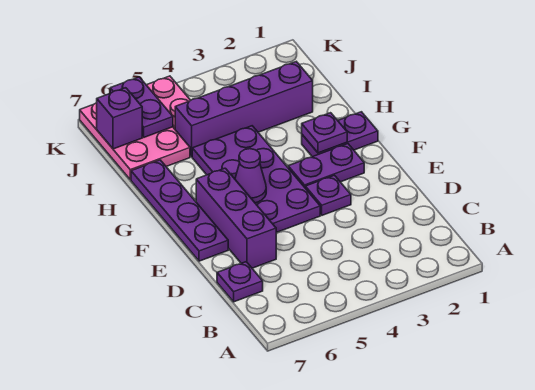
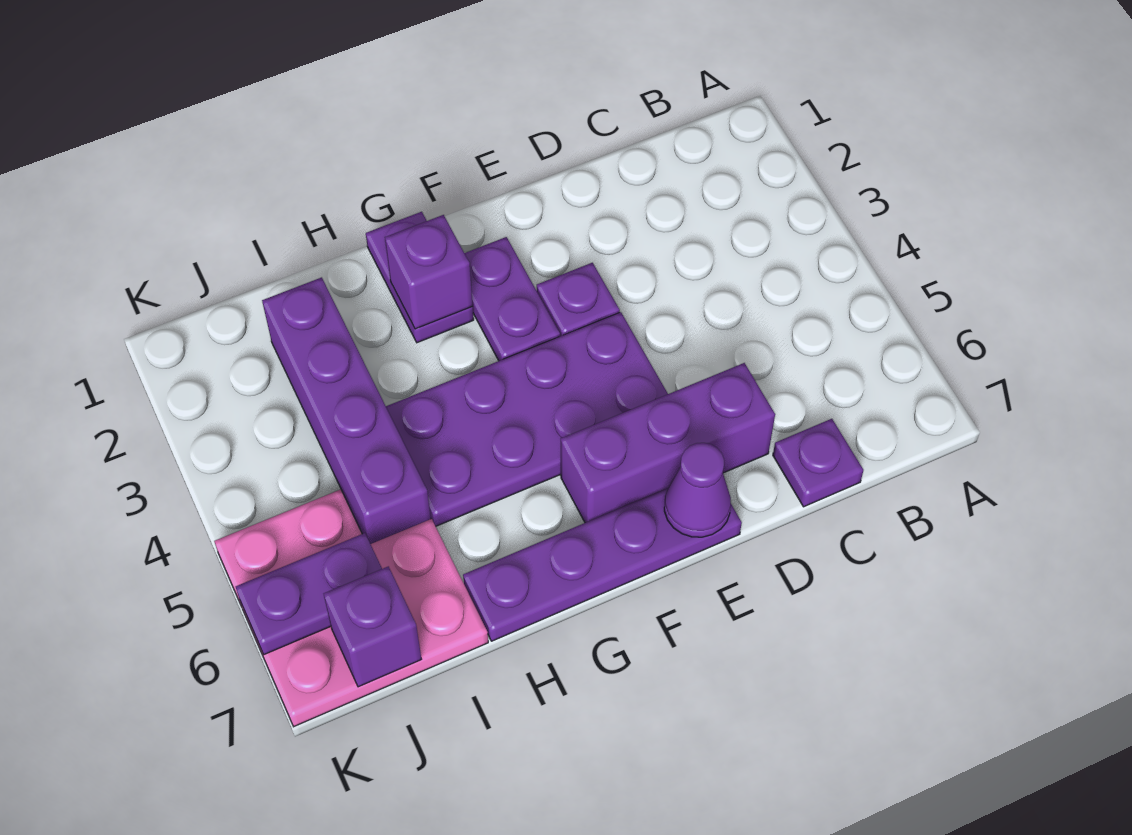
purple cone F5 level 2 -> purple cone E7 level 2
purple plate G2 level 2 -> purple brick G2 level 2

